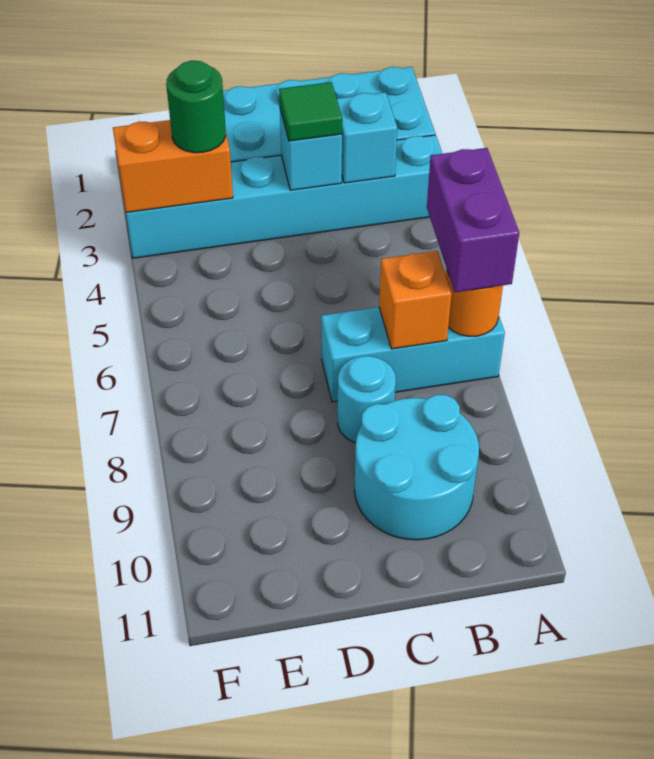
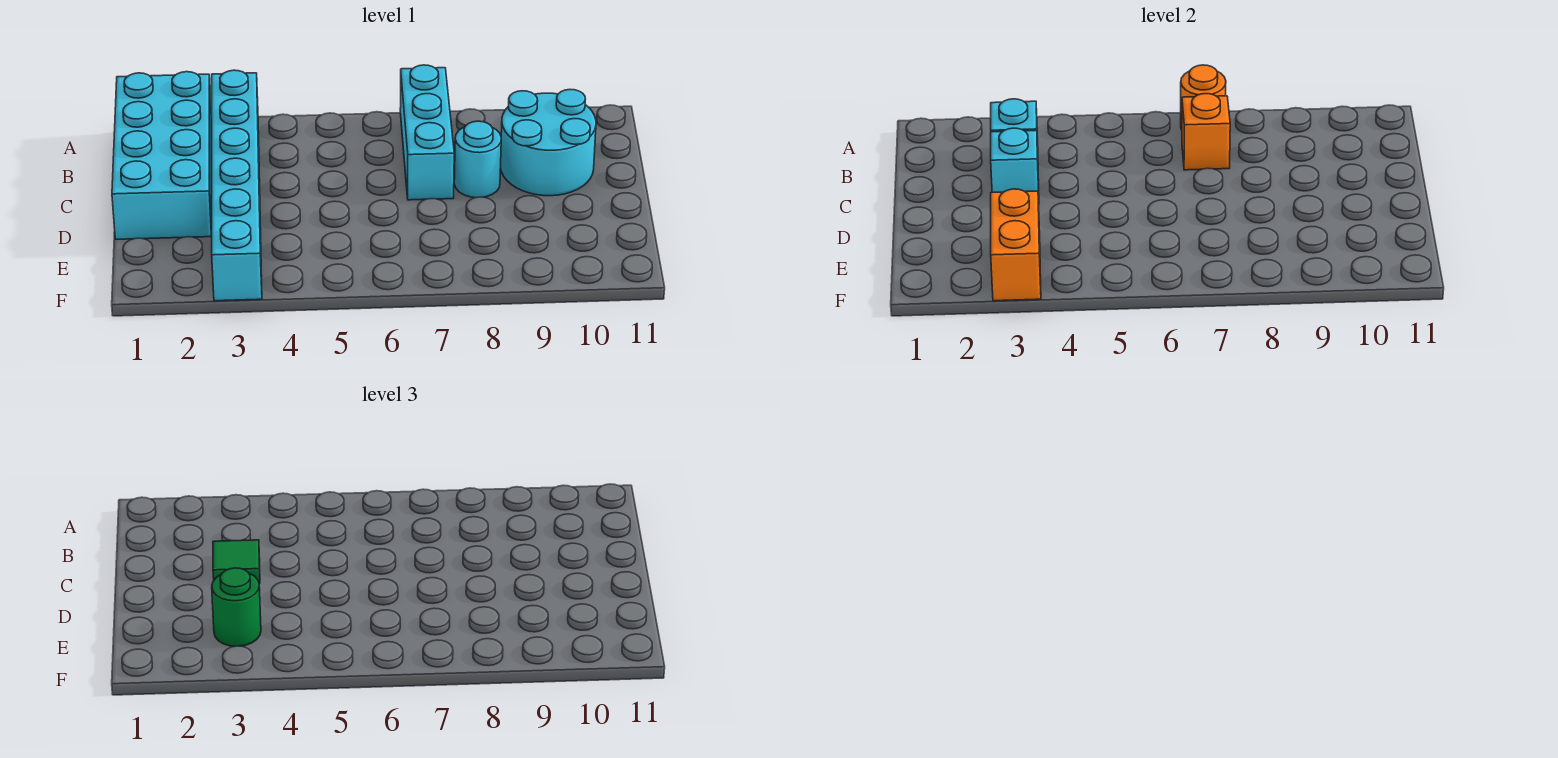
purple brick A6:A7 level 3 -> none

